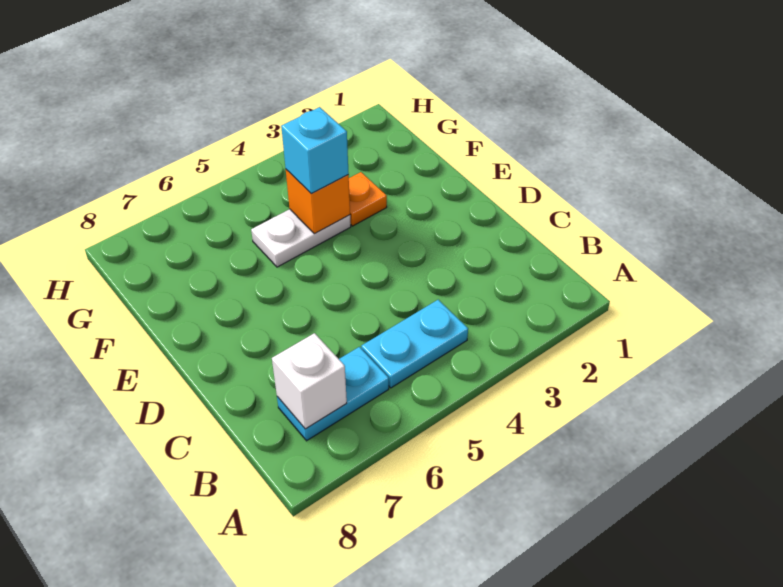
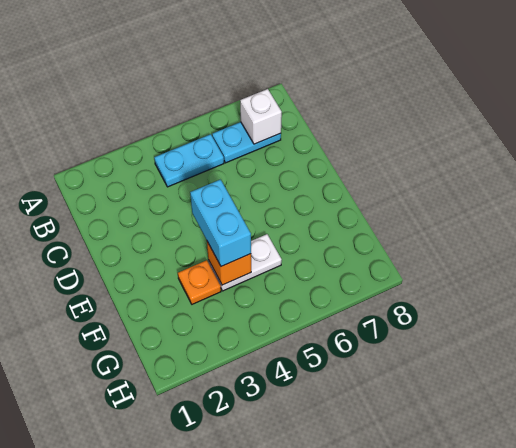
cyan brick F4 level 3 -> cyan brick E4:F4 level 3

